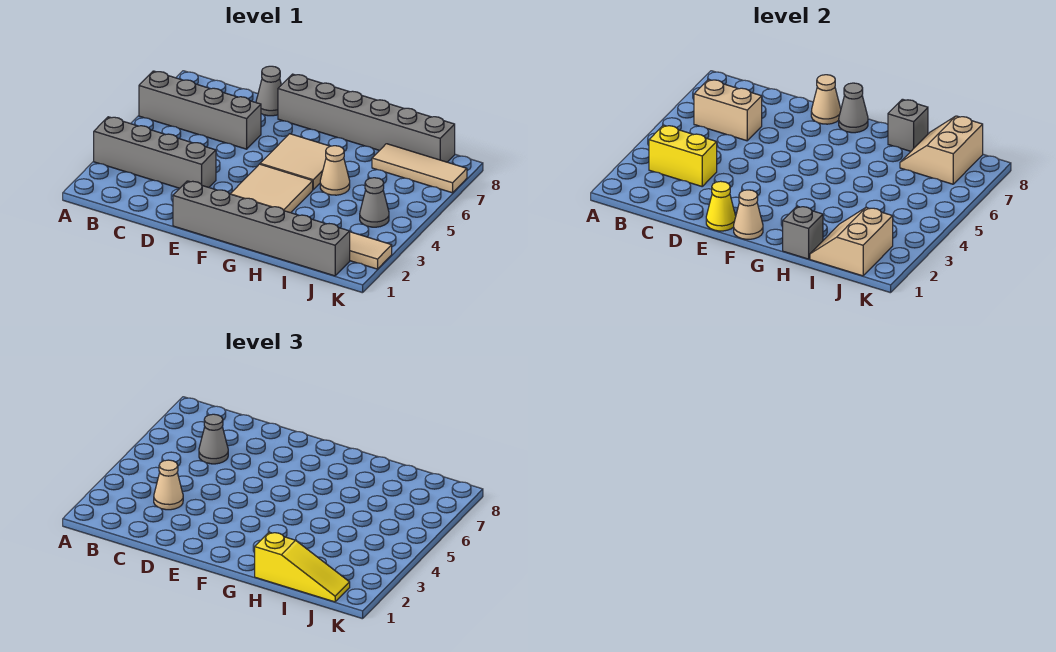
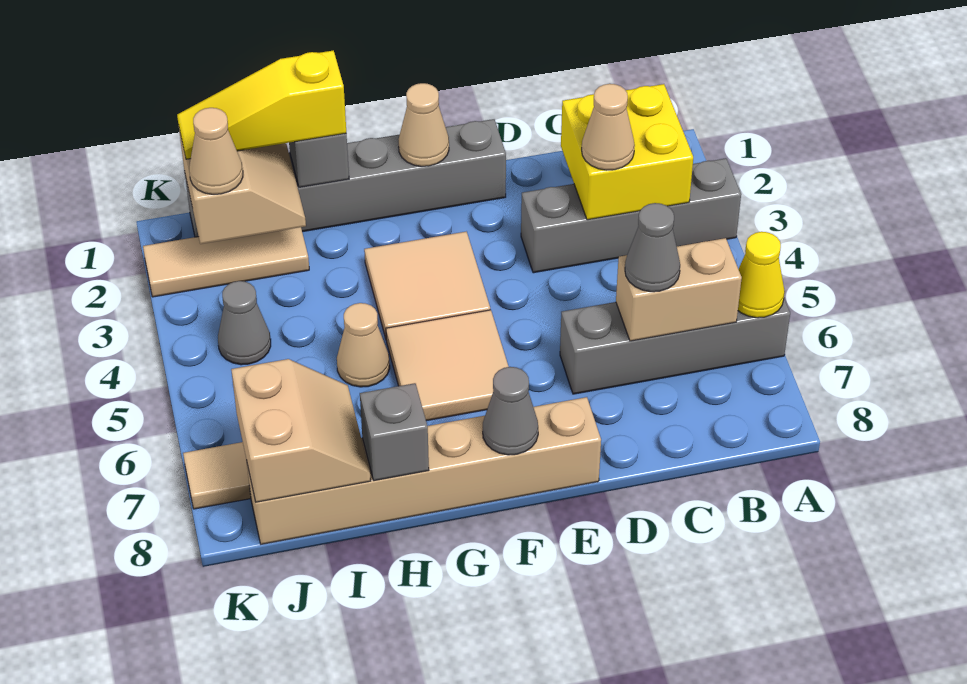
yellow brick B3:C3 level 2 -> yellow brick B2:C3 level 2
grey cone D8 level 1 -> none
yellow cone E1 level 2 -> yellow cone A6 level 2
grey brick E8:J8 level 1 -> tan brick E8:J8 level 1
tan cone E8 level 2 -> tan cone J2 level 3

